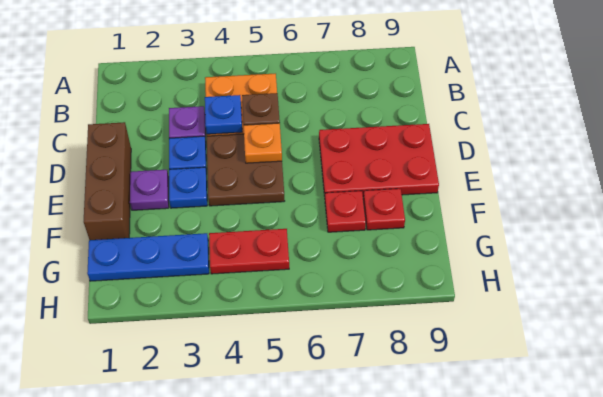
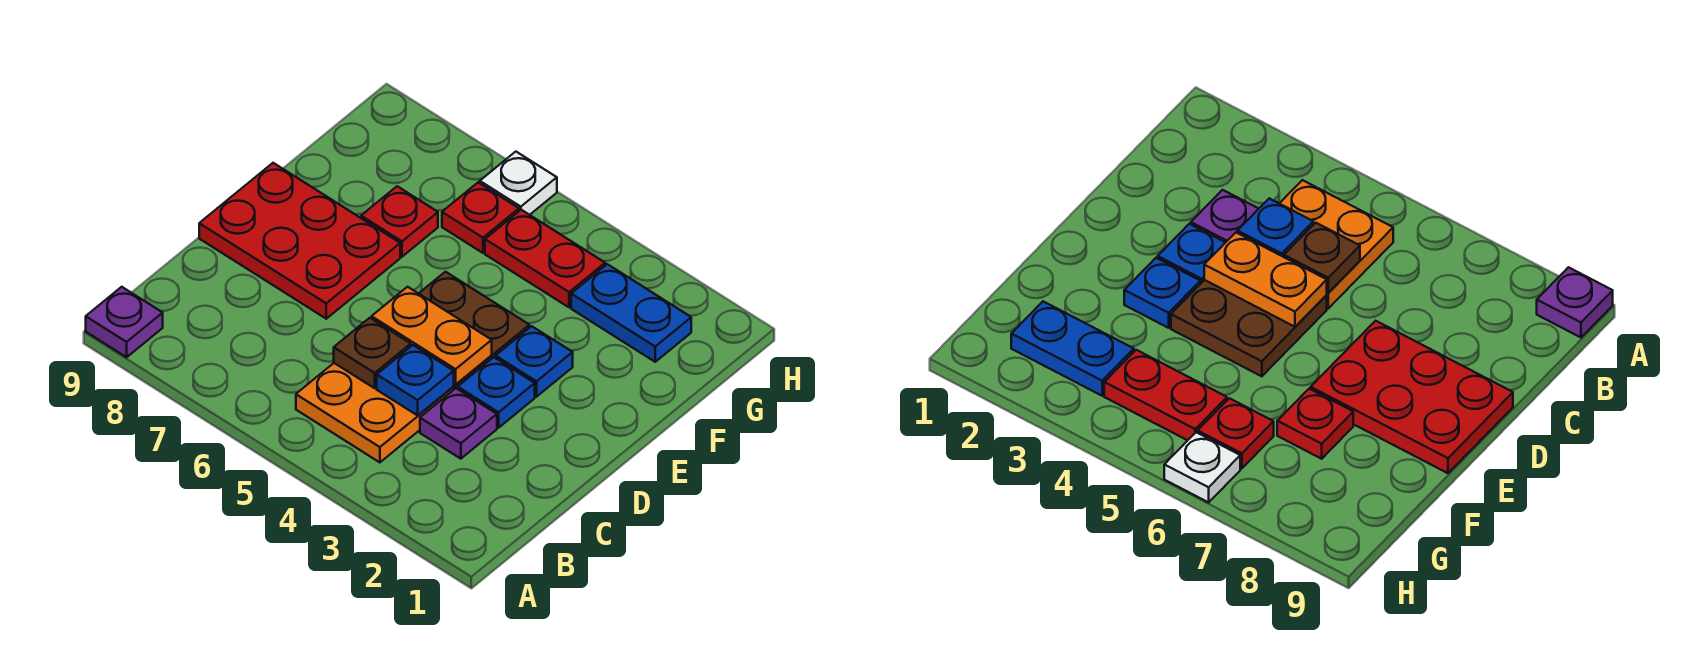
brown brick D1:F1 level 1 -> none
orange plate D5 level 2 -> orange plate D4:D5 level 2
purple plate E2 level 1 -> purple plate A9 level 1
red plate F8 level 1 -> red plate G6 level 1
blue plate G1:G3 level 1 -> blue plate G2:G3 level 1
none -> white plate H6 level 1

